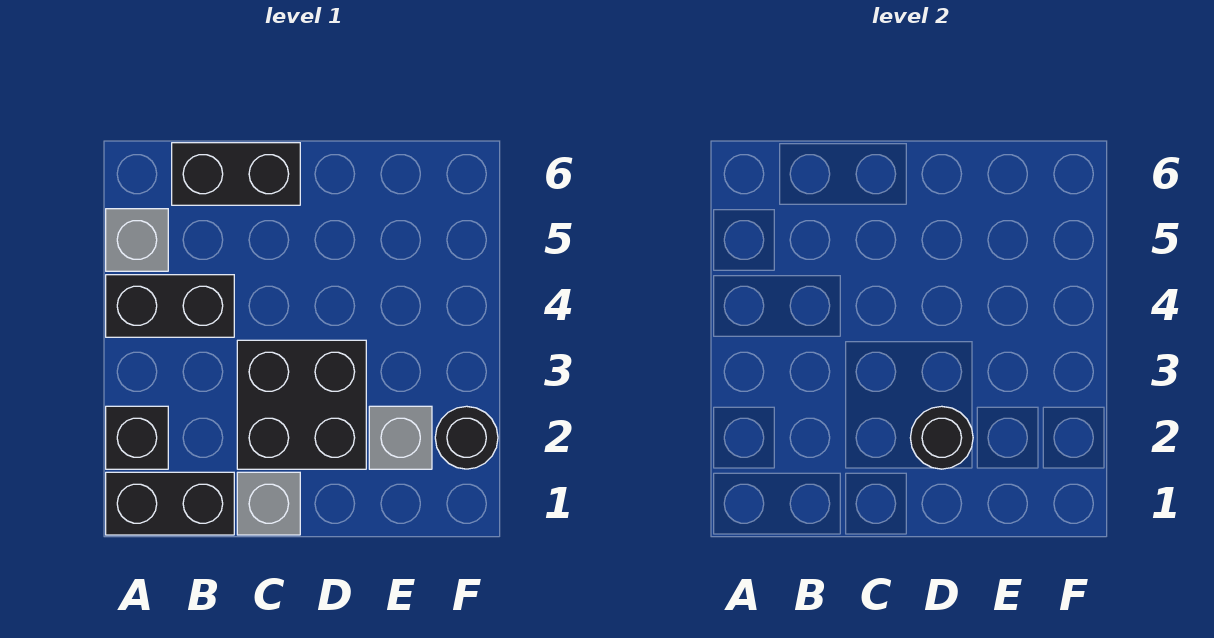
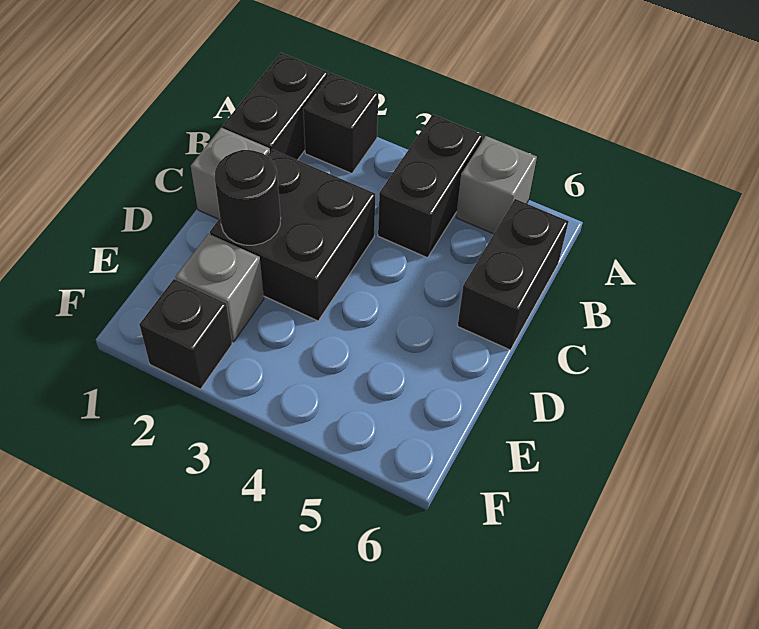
black round brick F2 level 1 -> black brick F2 level 1

